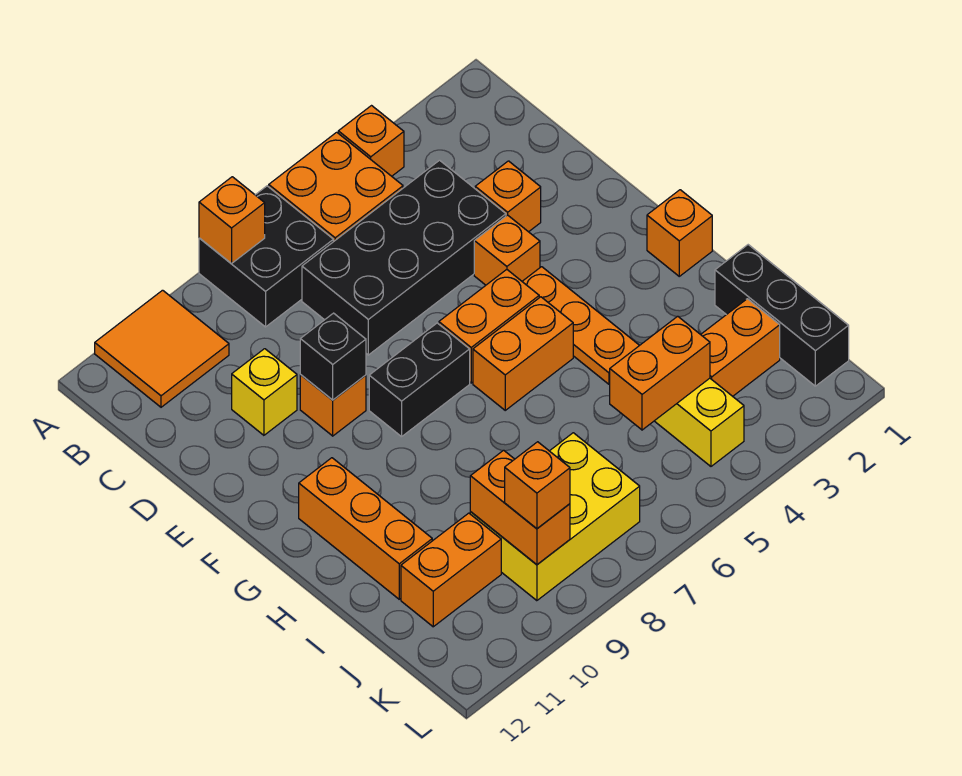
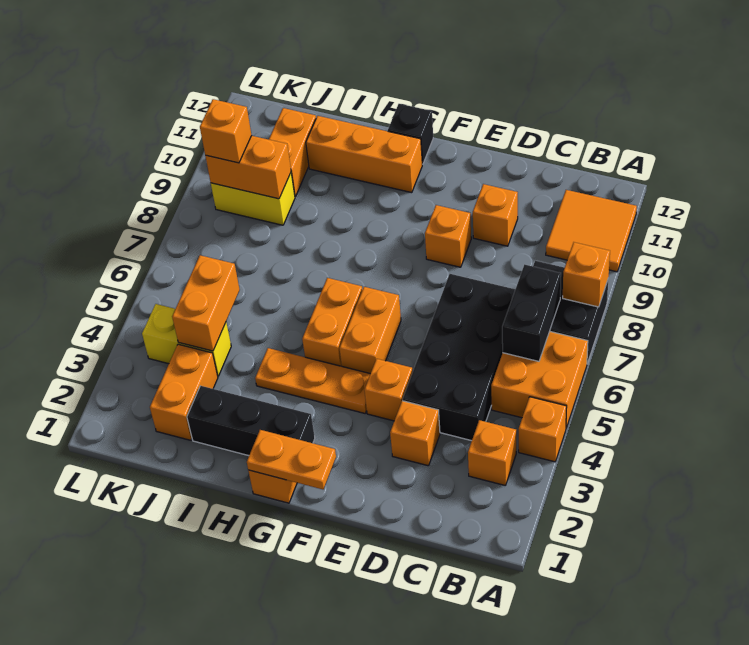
none -> orange brick B3 level 1
yellow brick D10 level 1 -> orange brick D10 level 1
black brick E9 level 2 -> black brick G12 level 1
none -> orange plate F1:G1 level 2
black brick F7:F8 level 1 -> black brick B6:B7 level 2
black brick I1:K1 level 1 -> black brick G2:I2 level 1
yellow brick J7:K9 level 1 -> yellow brick J9:K9 level 1

